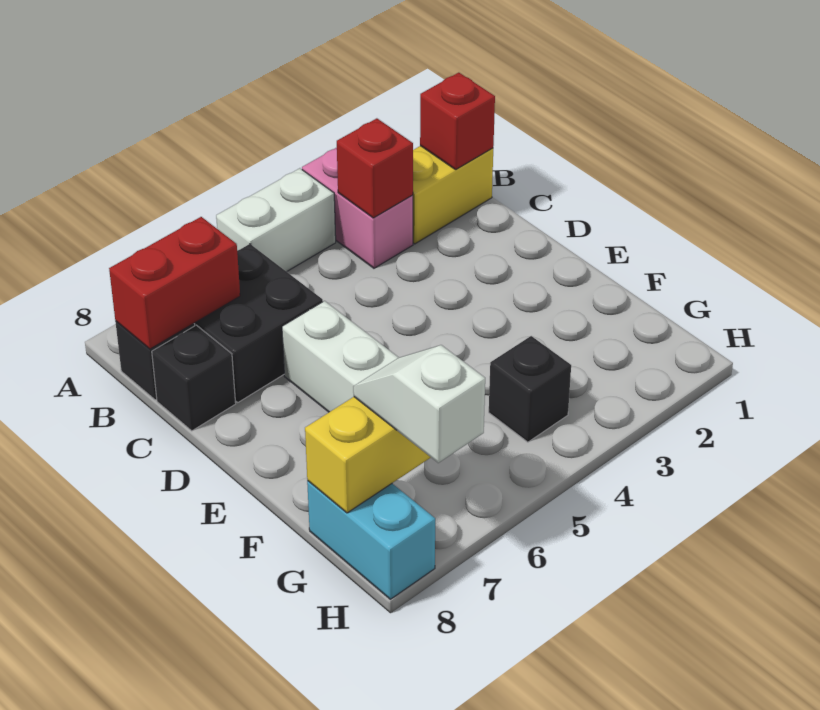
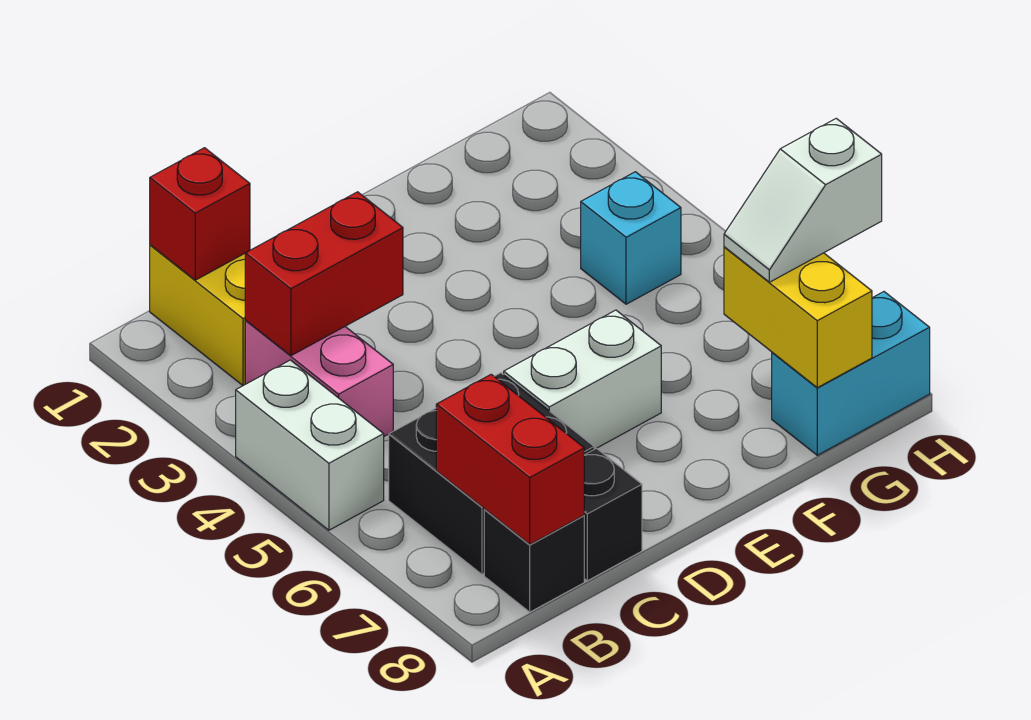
pink brick A3:B3 level 1 -> pink brick B3:B4 level 1
red brick B3 level 2 -> red brick B3:C3 level 2
black brick G4 level 1 -> cyan brick G4 level 1

